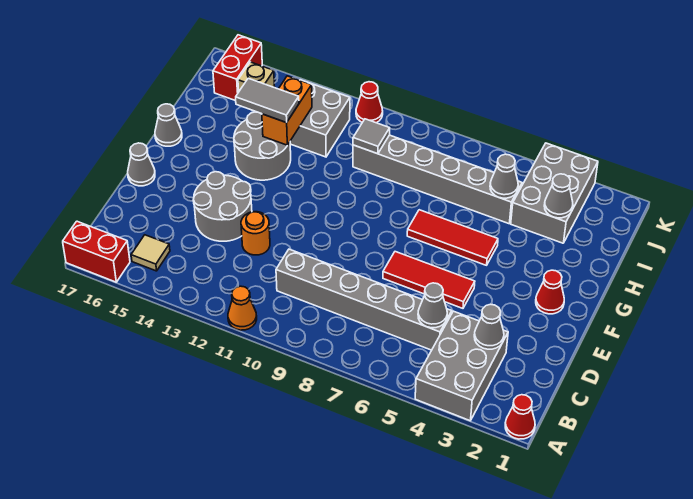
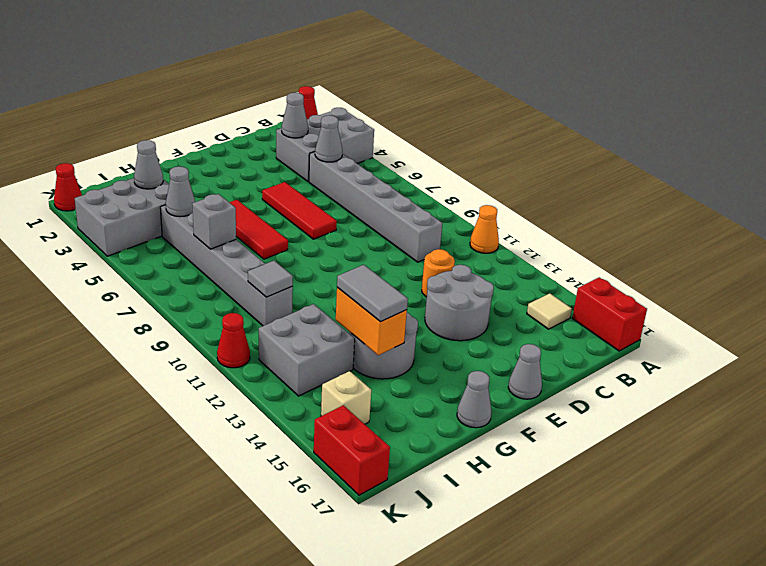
red cone F2 level 1 -> red cone K1 level 1
orange brick H13:I13 level 2 -> orange brick H13:H14 level 2
none -> grey brick I7 level 2
red brick J16:K16 level 1 -> red brick K16:K17 level 1

